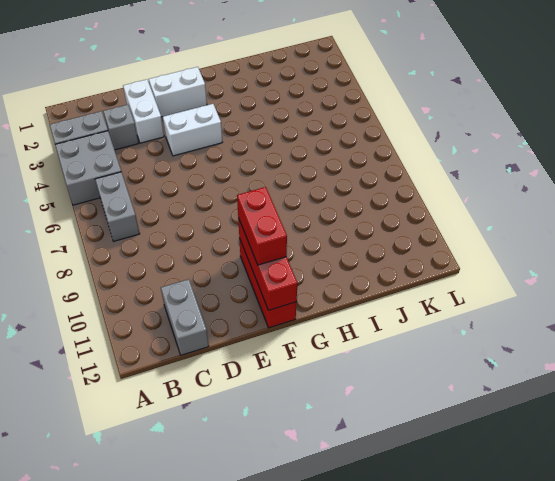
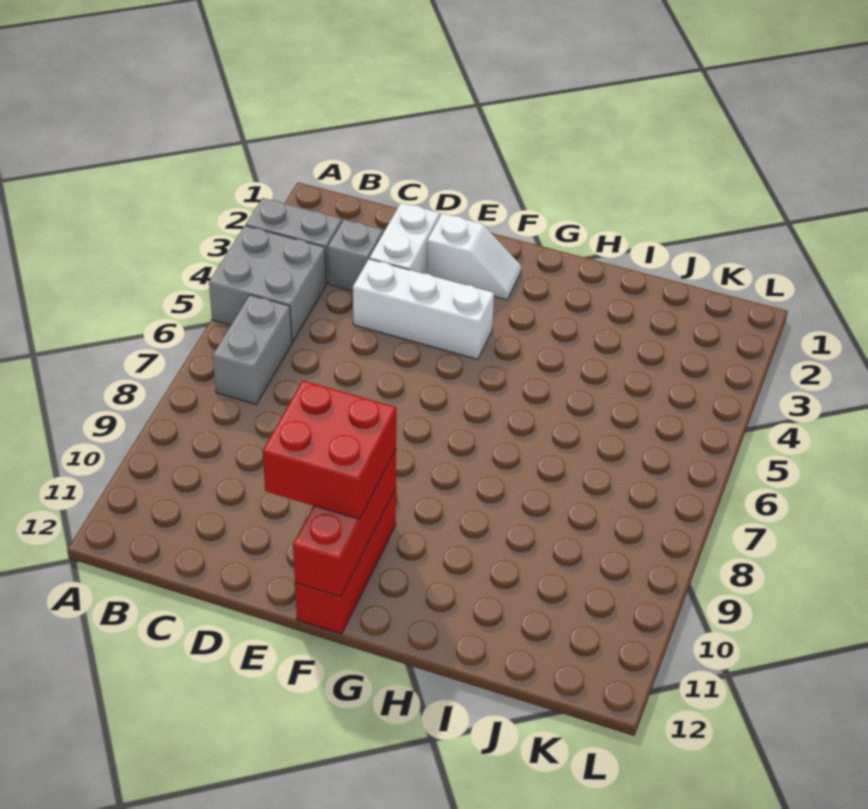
grey brick C11:C12 level 1 -> none
white brick E2:F2 level 1 -> white slope E2:F2 level 1 top E
white brick E4:F4 level 1 -> white brick D4:F4 level 1
red brick F10:F11 level 3 -> red brick E10:F11 level 3

